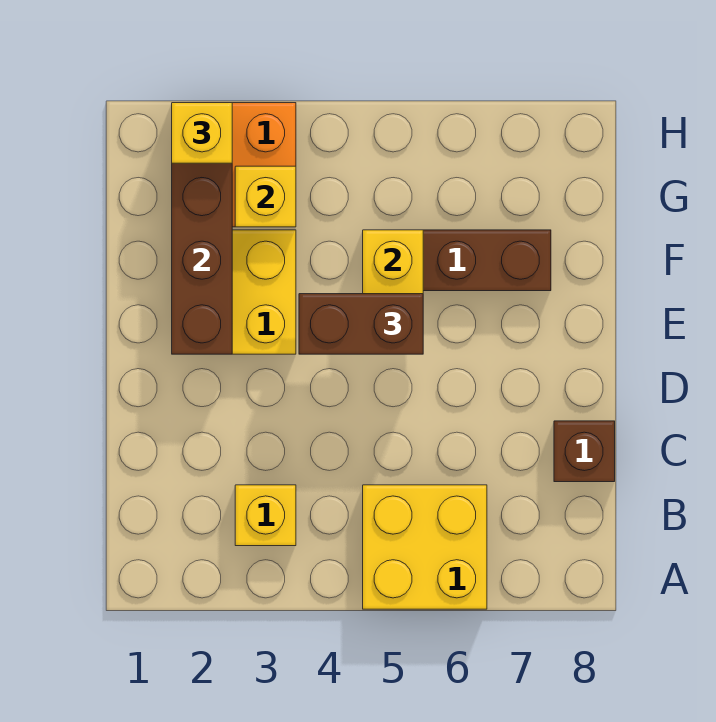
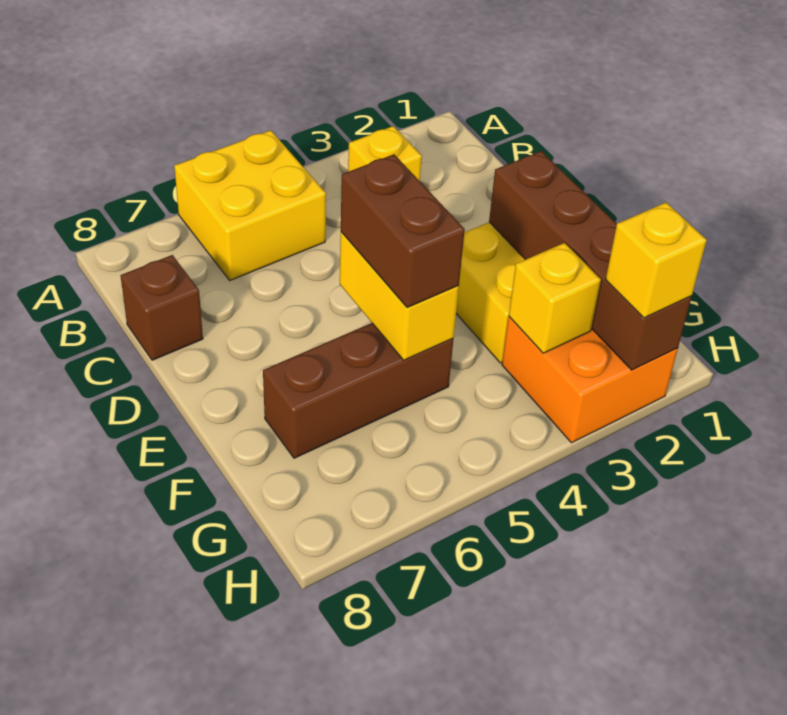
brown brick E4:E5 level 3 -> brown brick E5:F5 level 3

